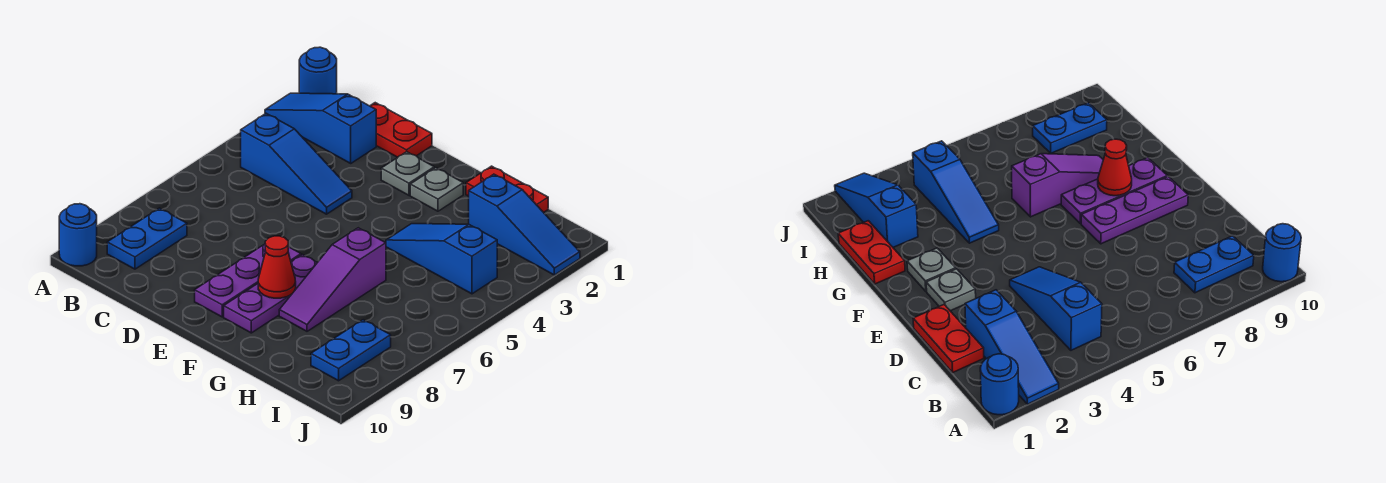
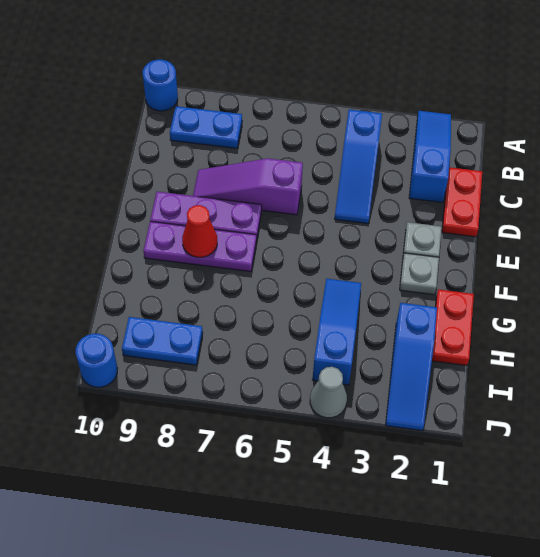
blue round brick A1 level 1 -> blue round brick J10 level 1
purple slope G6:G8 level 1 top 6 -> purple slope D6:D8 level 1 top 6
none -> grey cone J4 level 1

